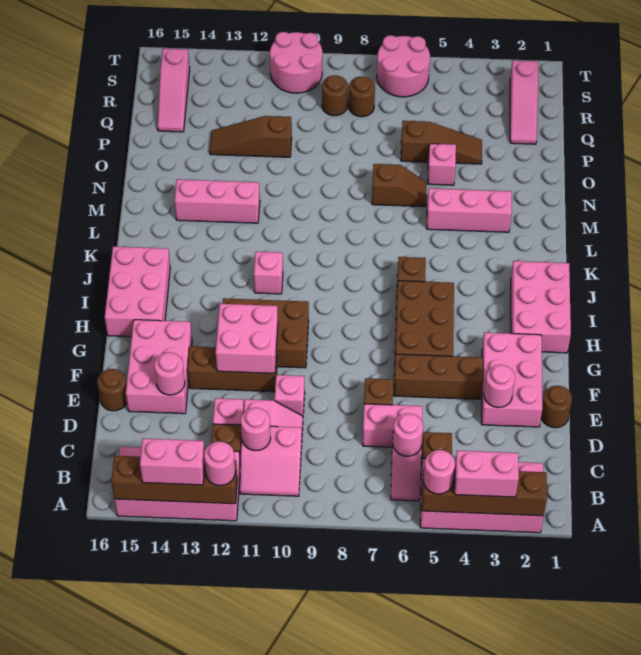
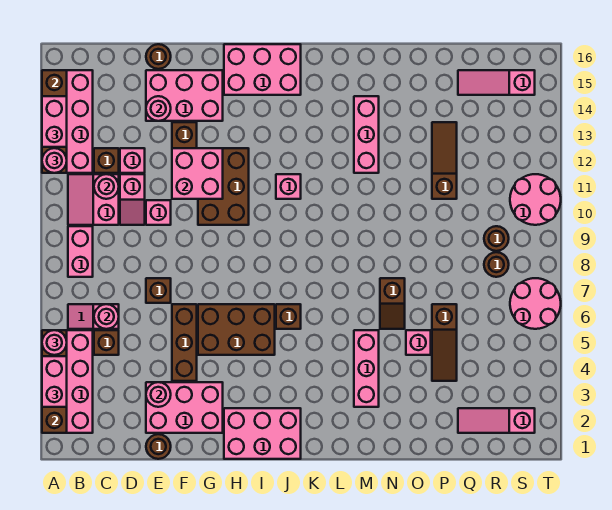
pink brick D6:D7 level 1 -> pink brick B8:B9 level 1

